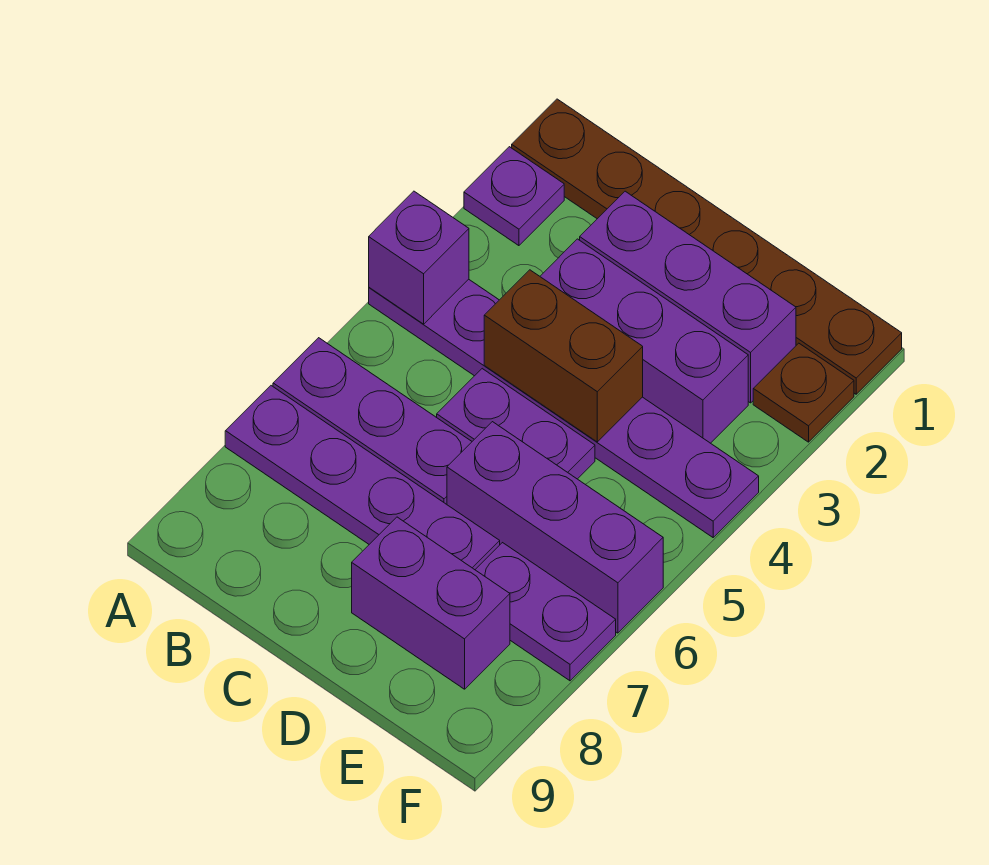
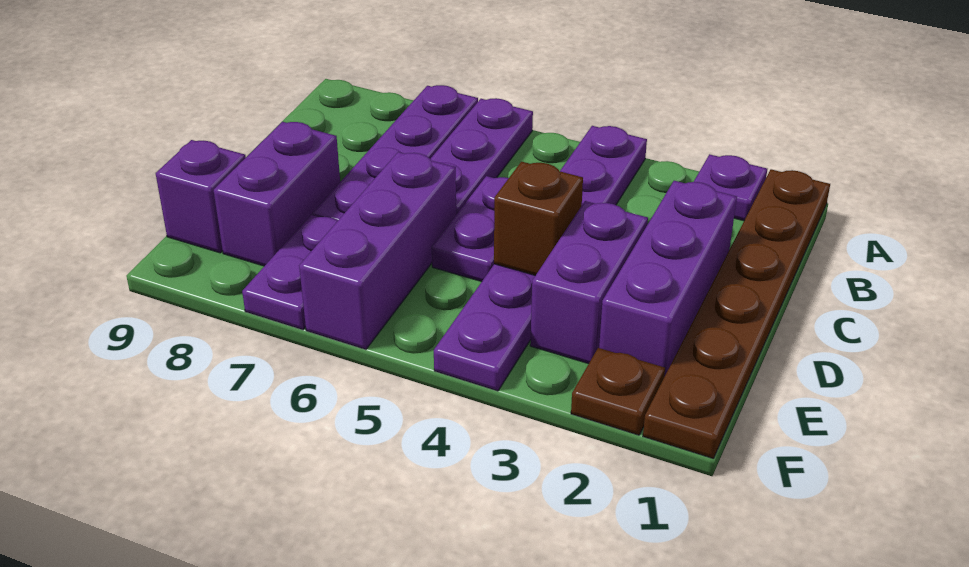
purple brick A4 level 2 -> purple brick E9 level 1
purple brick C3:E3 level 1 -> purple brick D3:E3 level 1
brown brick C4:D4 level 2 -> brown brick D4 level 2

